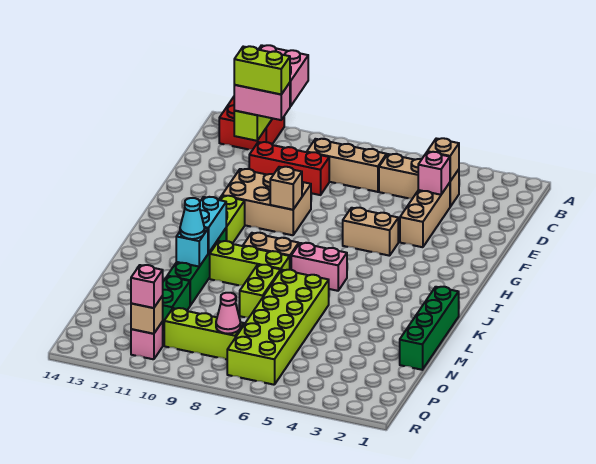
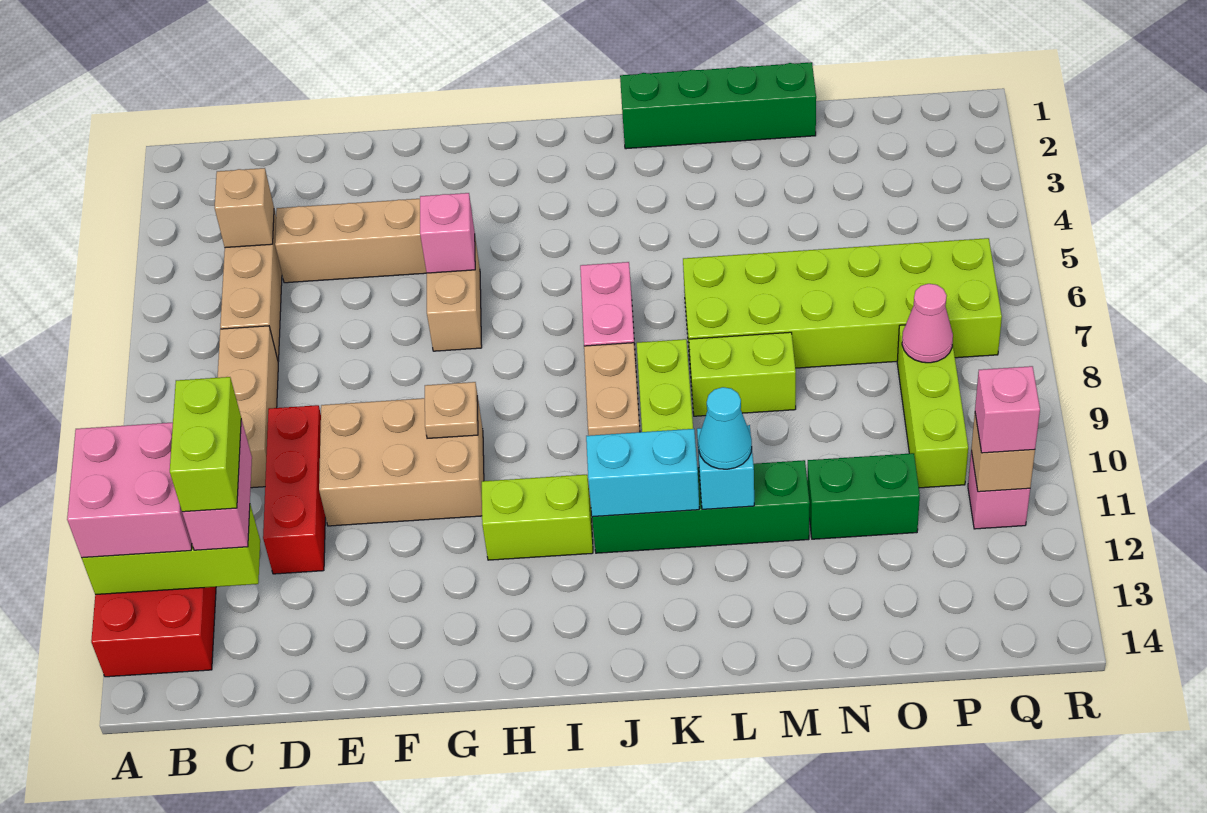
pink brick D4 level 2 -> pink brick G5 level 2
tan brick F9:G11 level 1 -> tan brick E9:G10 level 1
tan brick G9 level 2 -> tan plate G9 level 2

